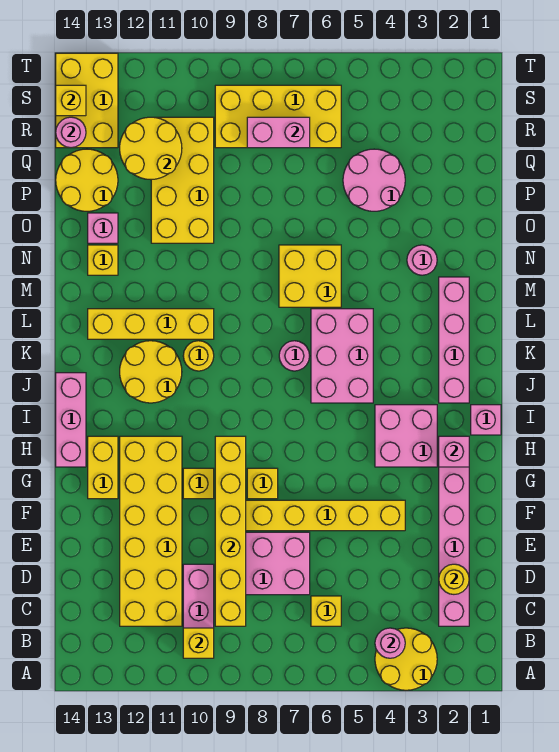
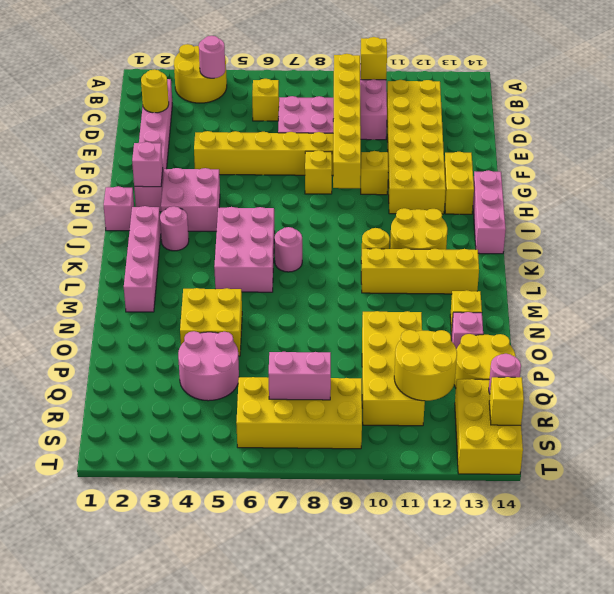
yellow brick M6:N7 level 1 -> yellow brick N4:O5 level 1
pink round brick N3 level 1 -> pink round brick J3 level 1

